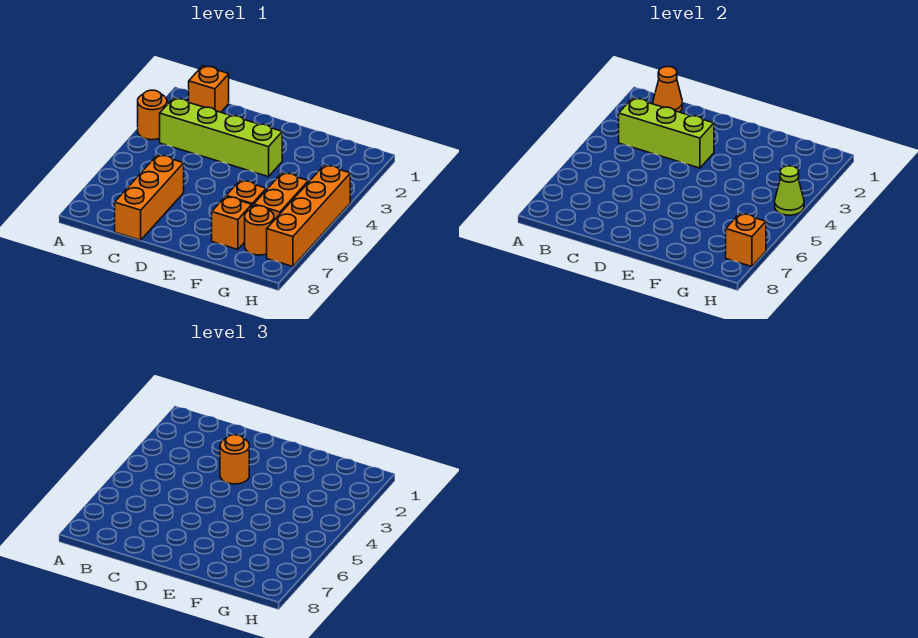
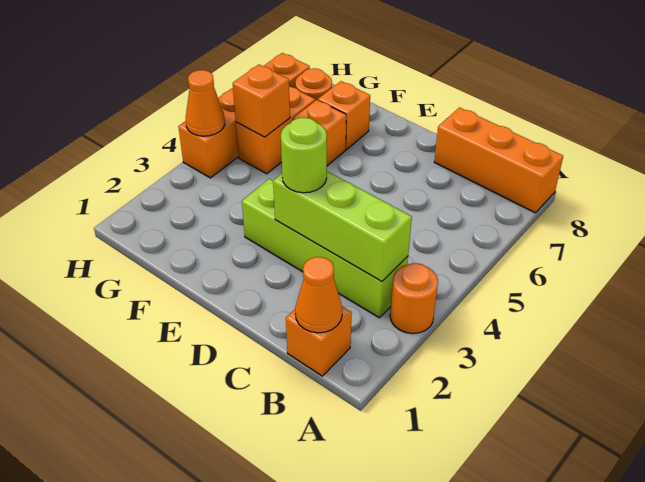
orange brick C6:C8 level 1 -> orange brick A8:C8 level 1
orange round brick D3 level 3 -> lime round brick D3 level 3
lime cone H4 level 2 -> orange cone H4 level 2
orange brick H7 level 2 -> orange brick G5 level 2

